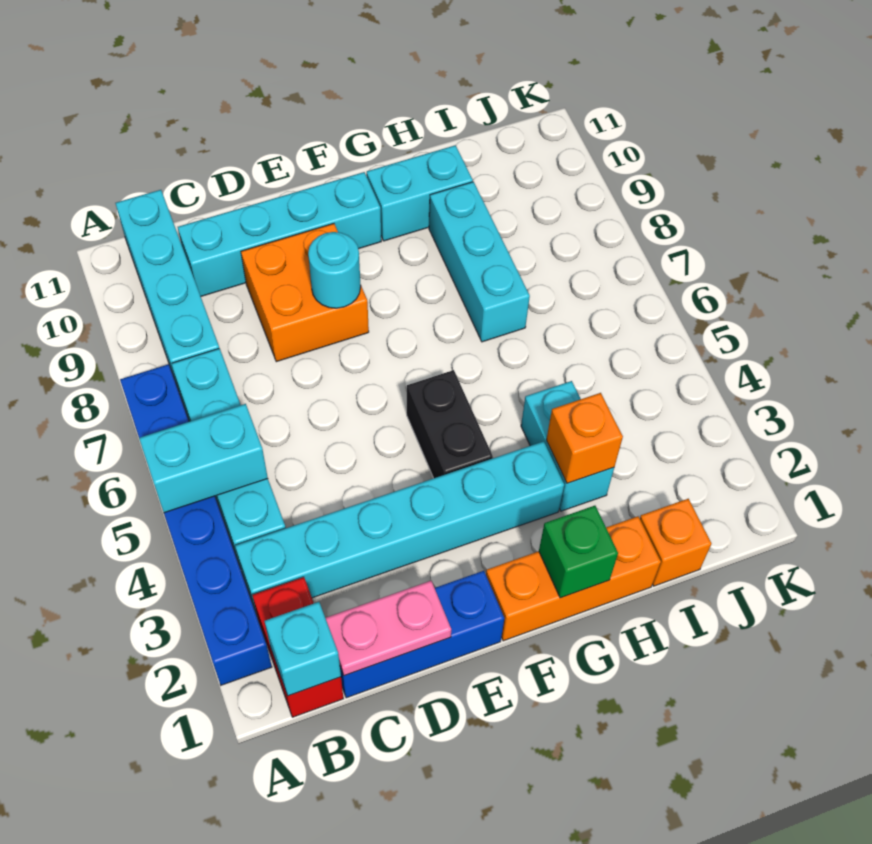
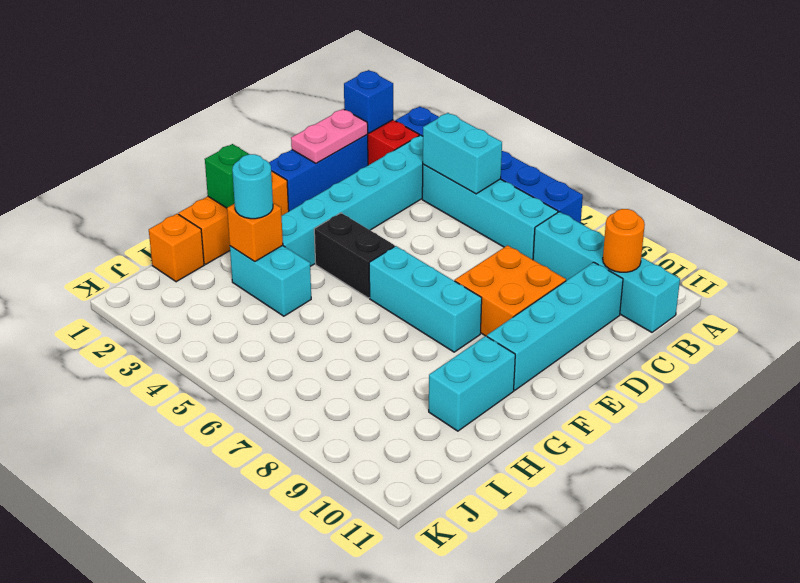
cyan brick A5:B5 level 2 -> cyan brick B4:B5 level 2
cyan brick B1 level 2 -> blue brick B1 level 2
none -> orange round brick B10 level 2
cyan round brick E8 level 2 -> cyan round brick H3 level 3
cyan brick H7:H9 level 1 -> cyan brick F6:F8 level 1

